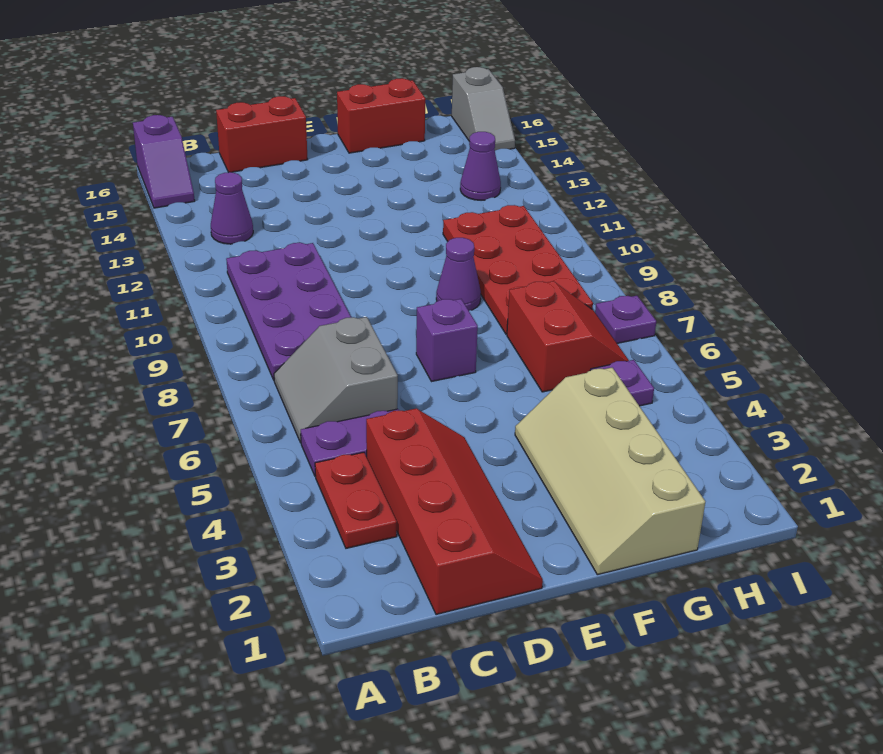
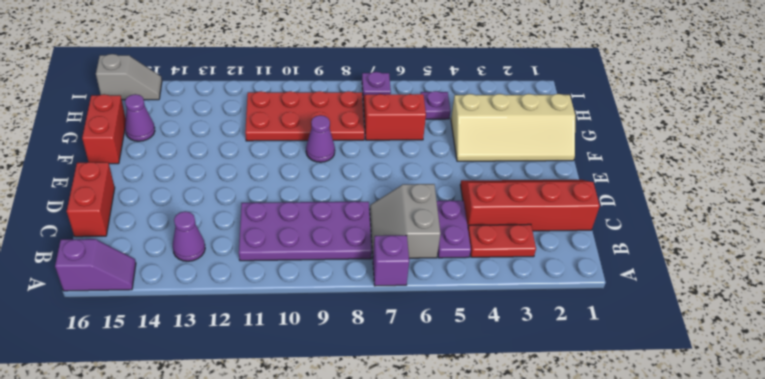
grey slope B6:C7 level 1 top C -> grey slope B6:C7 level 1 top 6
purple brick E7 level 1 -> purple brick A7 level 1
purple cone H13 level 1 -> purple cone G15 level 1

